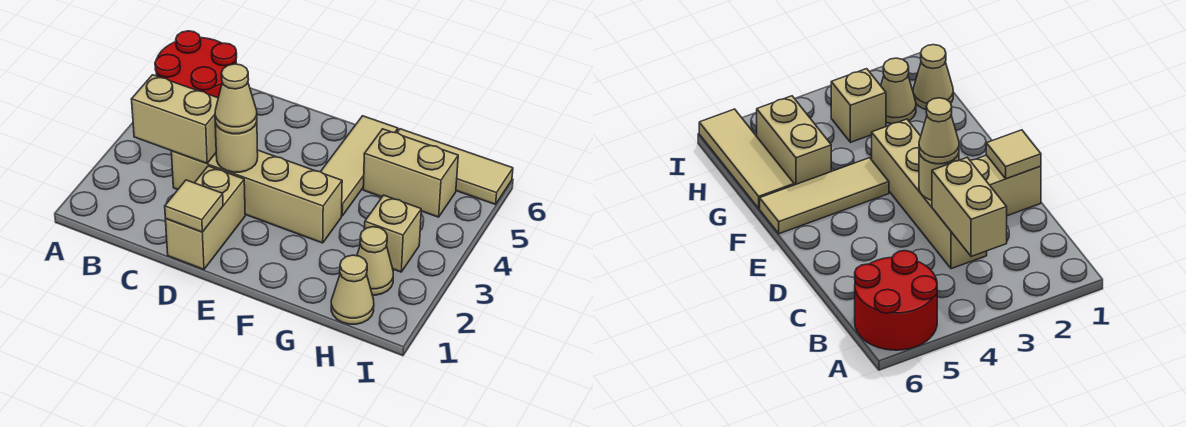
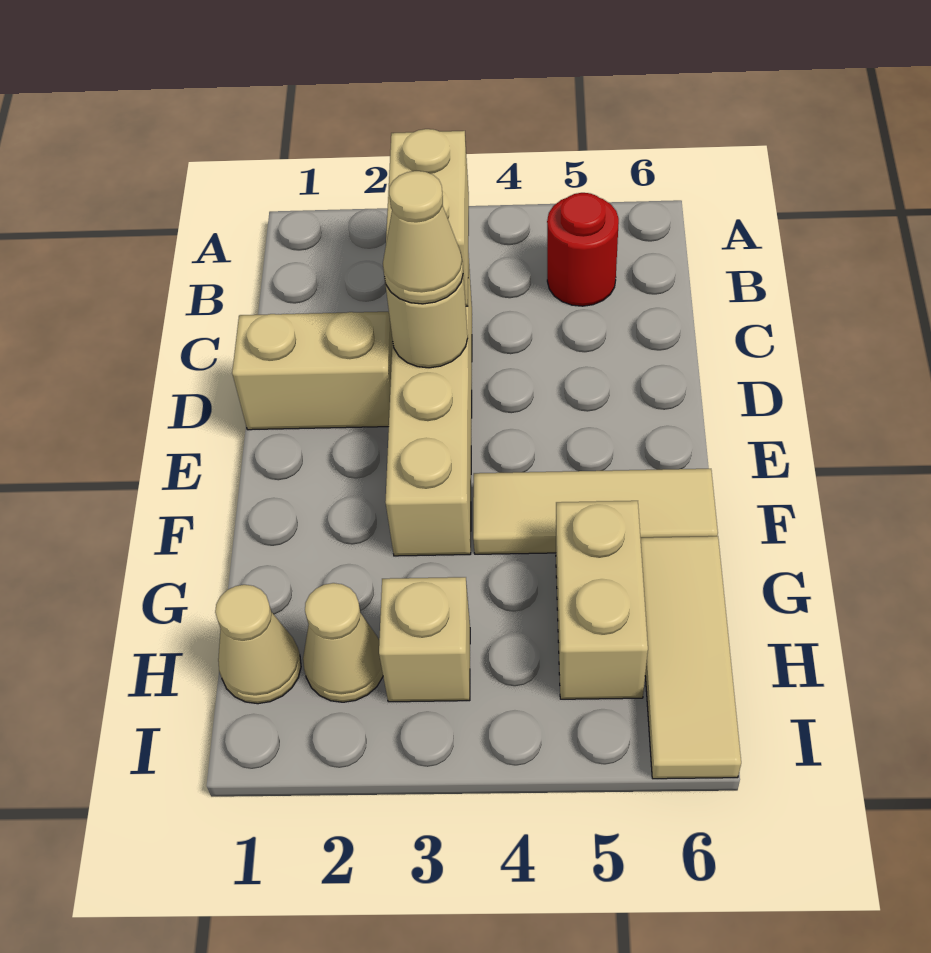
red round brick A5:B6 level 1 -> red round brick B5 level 1
tan tile D1 level 2 -> none

